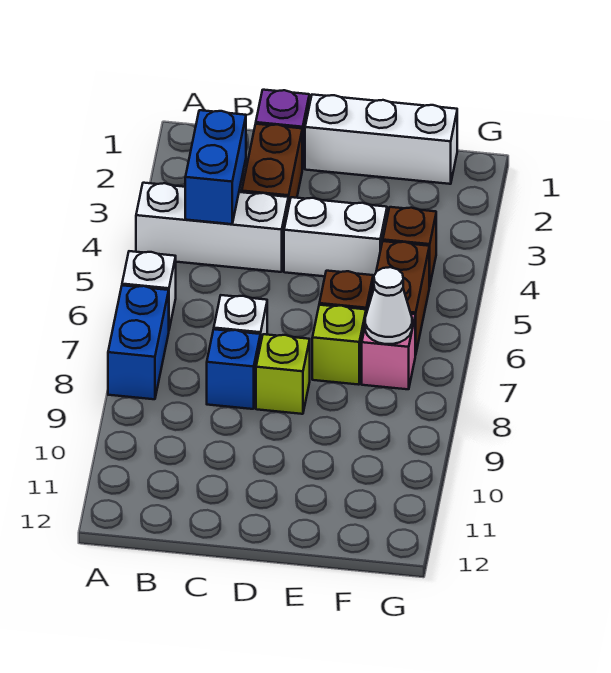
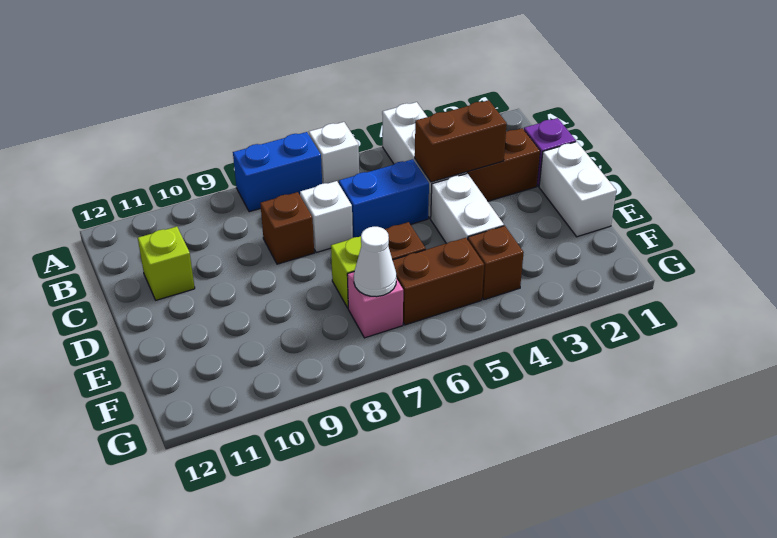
blue brick B3:B4 level 2 -> blue brick C5:C6 level 1
none -> brown brick C3:C4 level 2
blue brick C8 level 1 -> brown brick C8 level 1
white brick D1:F1 level 1 -> white brick D1:E1 level 1
lime brick D8 level 1 -> lime brick C11 level 1

